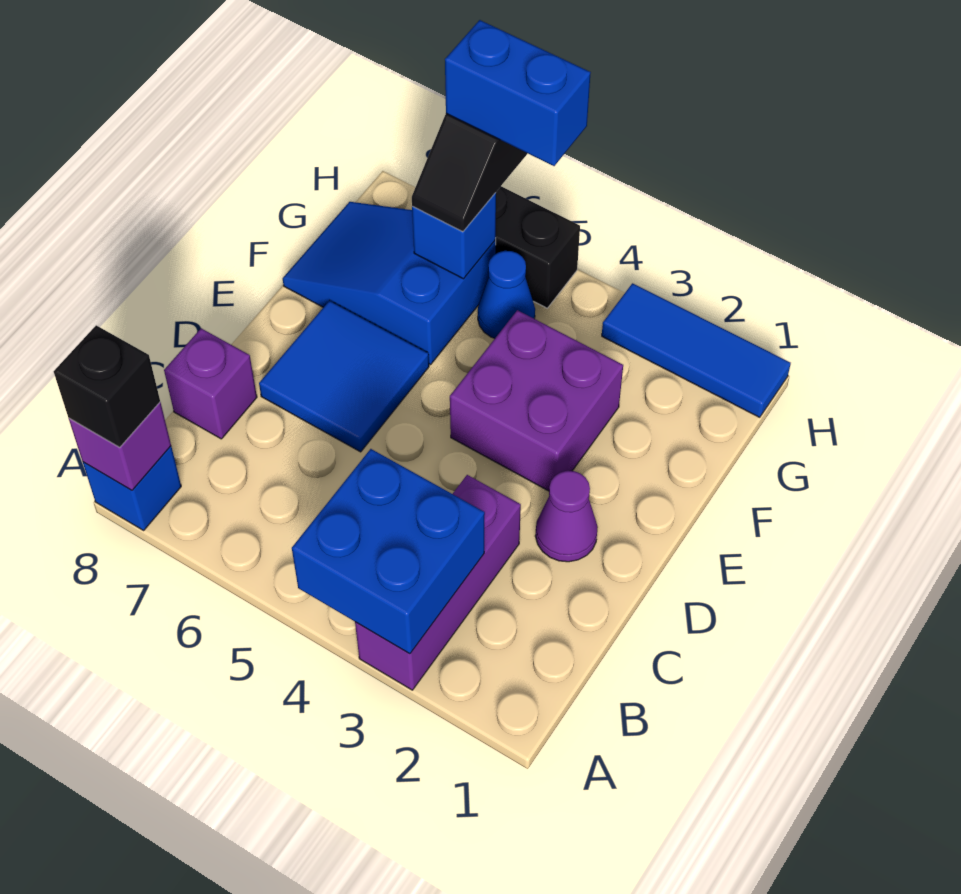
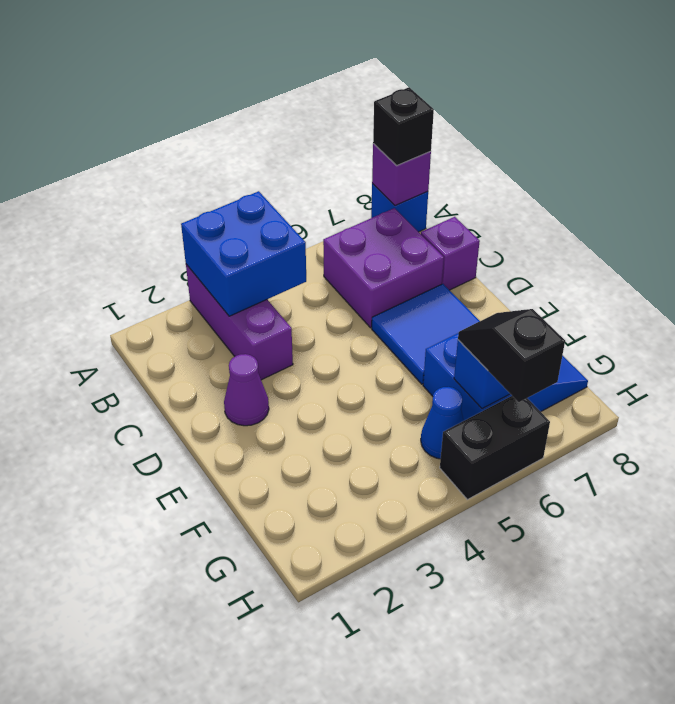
purple brick E3:F4 level 1 -> purple brick B6:C7 level 1
blue tile H1:H3 level 1 -> none
blue brick H5:H6 level 4 -> none

